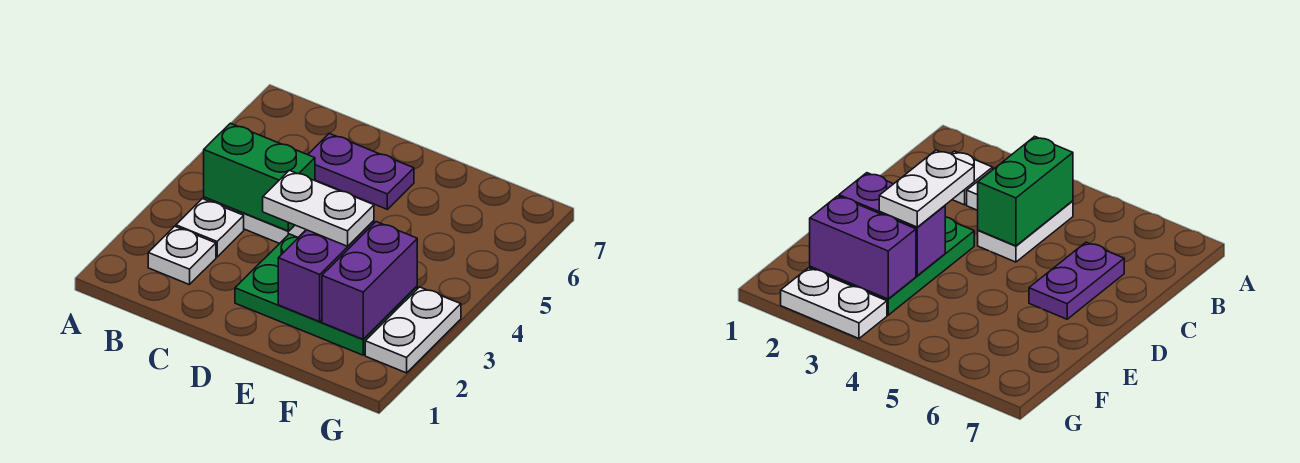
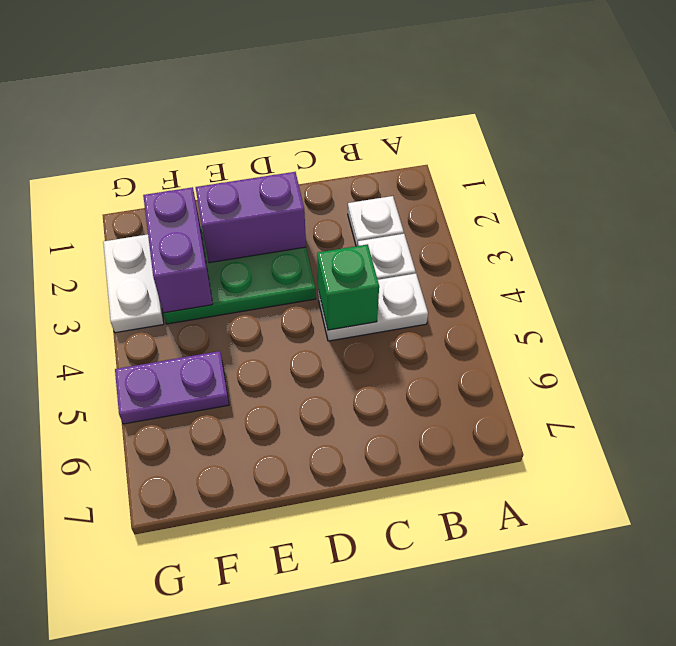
green brick B4:C4 level 2 -> green brick C4 level 2
purple plate C6:D6 level 1 -> purple plate F5:G5 level 1
white plate D3:E3 level 3 -> none
purple brick E2:E3 level 2 -> purple brick D2:E2 level 2

